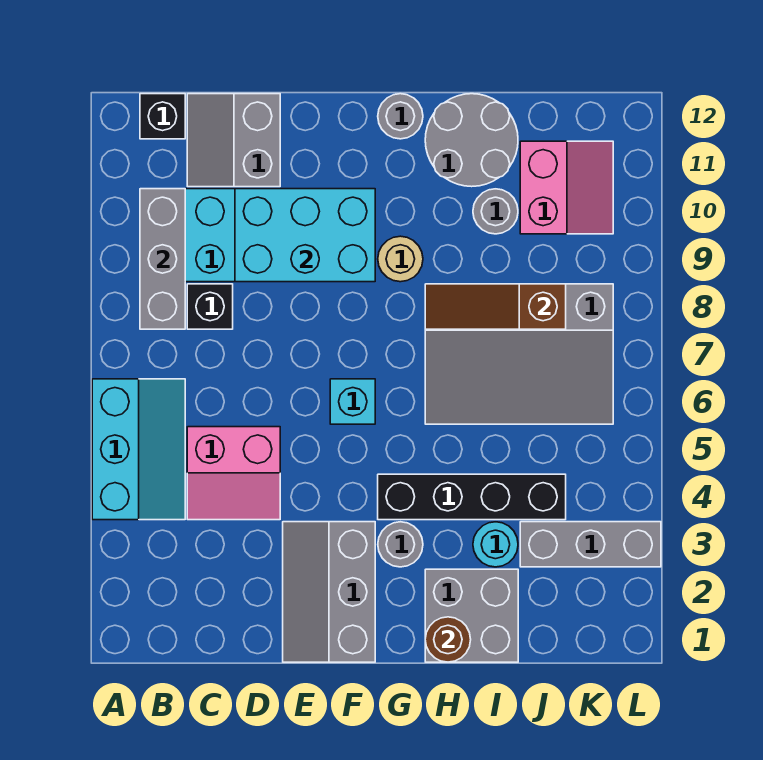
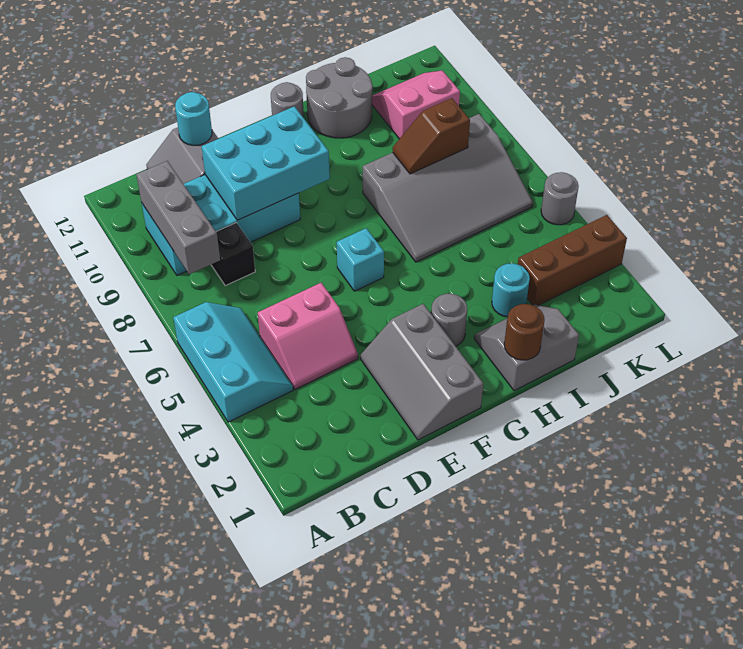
black brick B12 level 1 -> none
none -> cyan round brick D12 level 2
black brick G4:J4 level 1 -> none
tan round brick G9 level 1 -> none
grey brick H1:I2 level 1 -> grey slope H1:I2 level 1 top 1
brown slope H8:J8 level 2 top J -> brown slope I8:J8 level 2 top J
grey round brick I10 level 1 -> grey round brick L5 level 1
grey brick J3:L3 level 1 -> brown brick J3:L3 level 1
pink slope J10:K11 level 1 top J -> pink slope J10:K11 level 1 top 10

